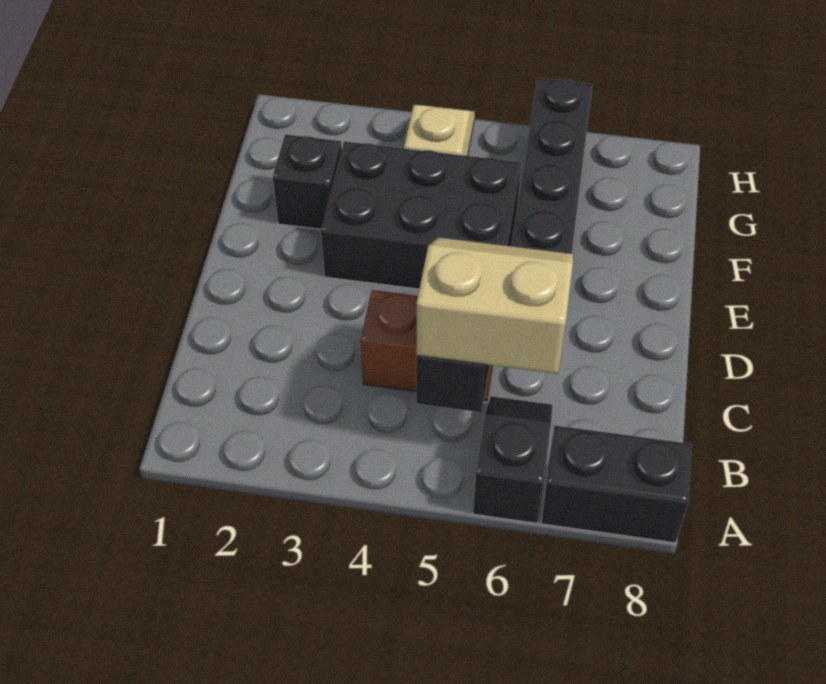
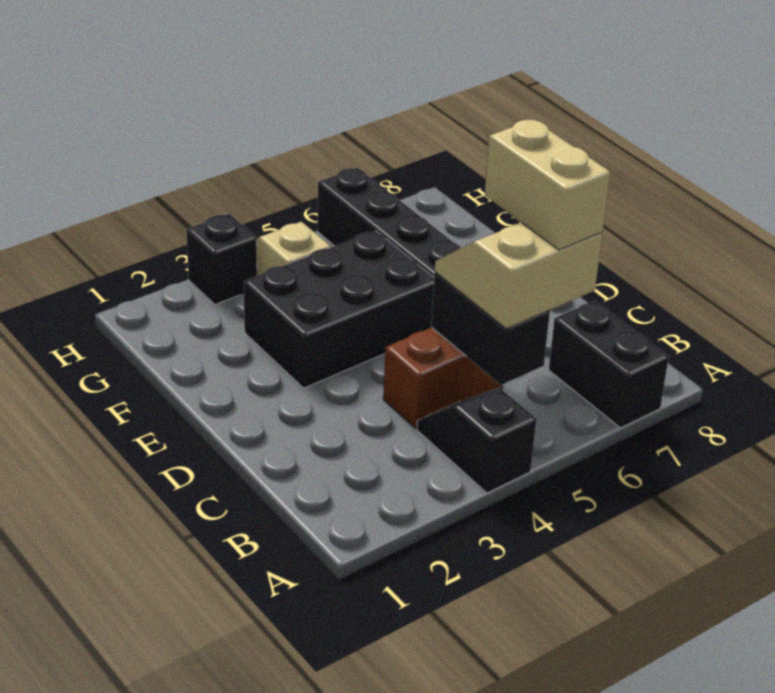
black slope A6:B6 level 1 top A -> black slope A4:B4 level 1 top A
black brick A7:A8 level 1 -> black brick A7:B7 level 1
none -> tan brick B6:C6 level 4
black brick F2 level 1 -> black brick H3 level 1

